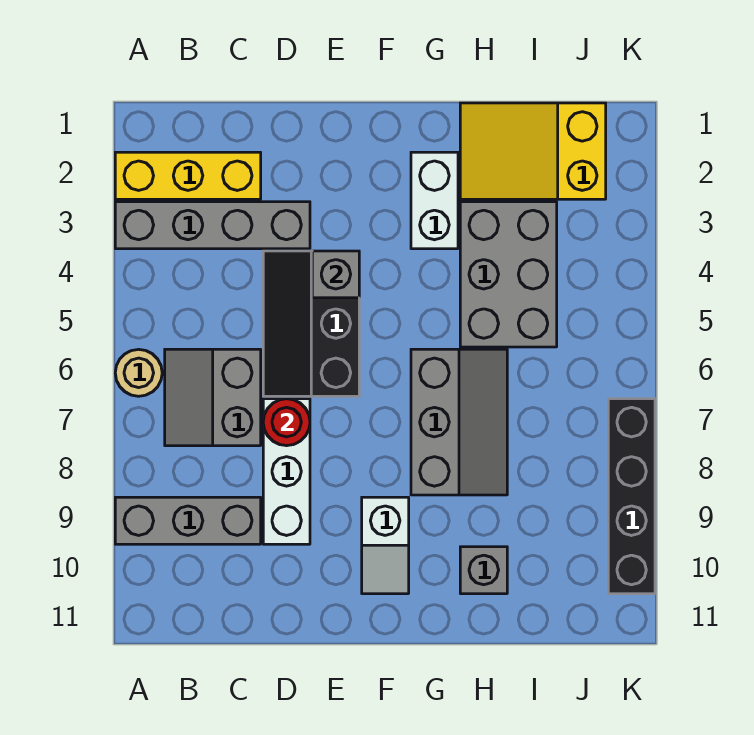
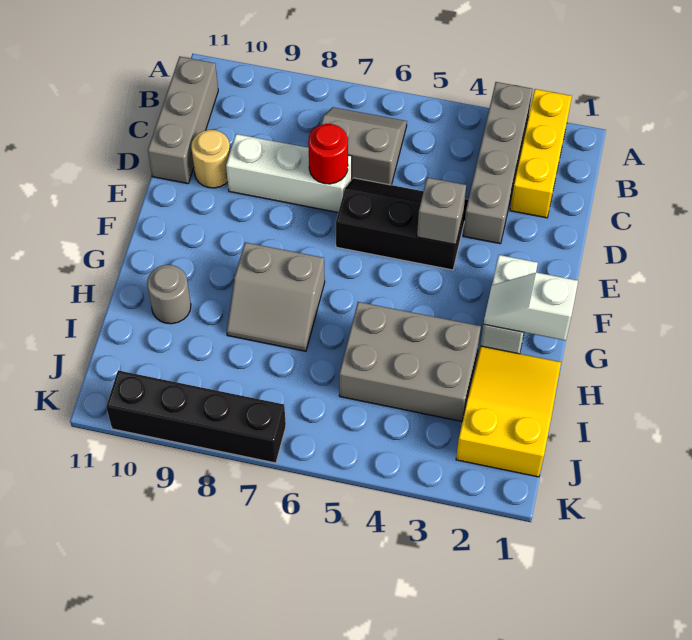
tan round brick A6 level 1 -> tan round brick D10 level 1
grey brick A9:C9 level 1 -> grey brick B11:D11 level 1
white slope F9:F10 level 1 top 9 -> white slope G1:G2 level 2 top 1
white brick G2:G3 level 1 -> white brick F2:G2 level 1
grey slope G6:H8 level 1 top G -> grey slope G7:H8 level 1 top G
grey brick H10 level 1 -> grey round brick H10 level 1

